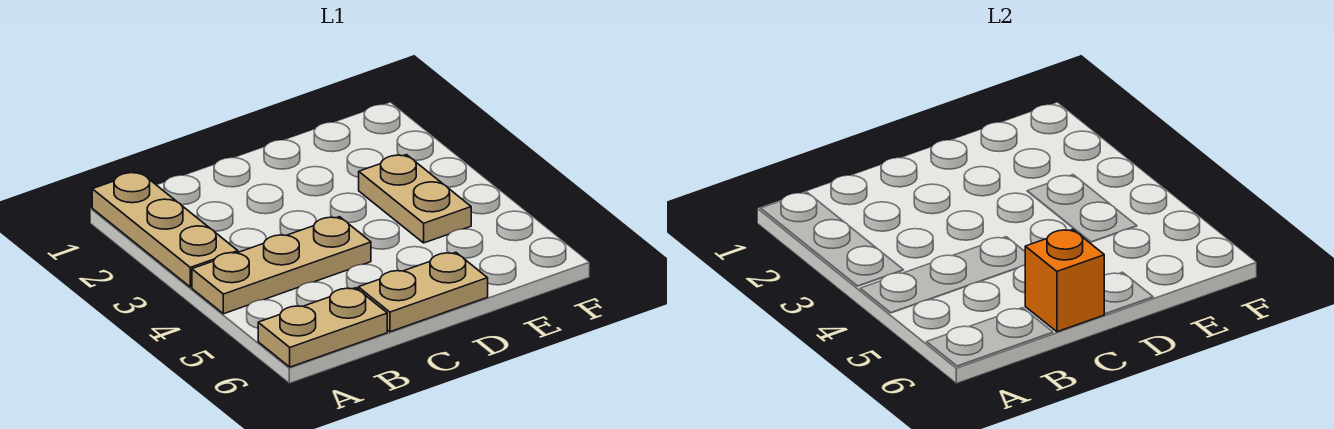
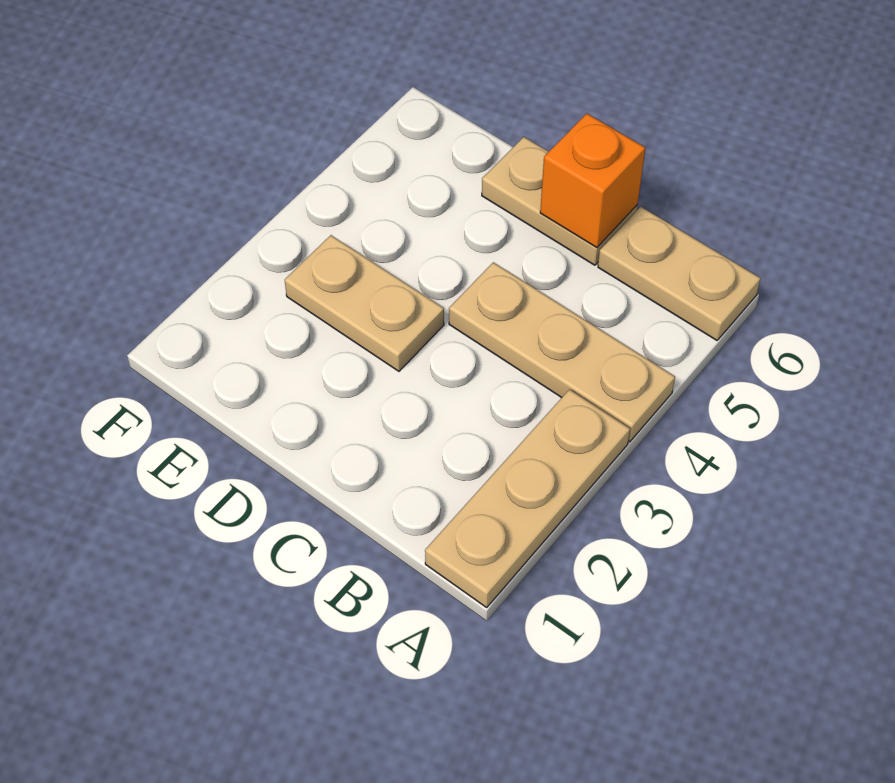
tan plate E3:E4 level 1 -> tan plate D3:E3 level 1

